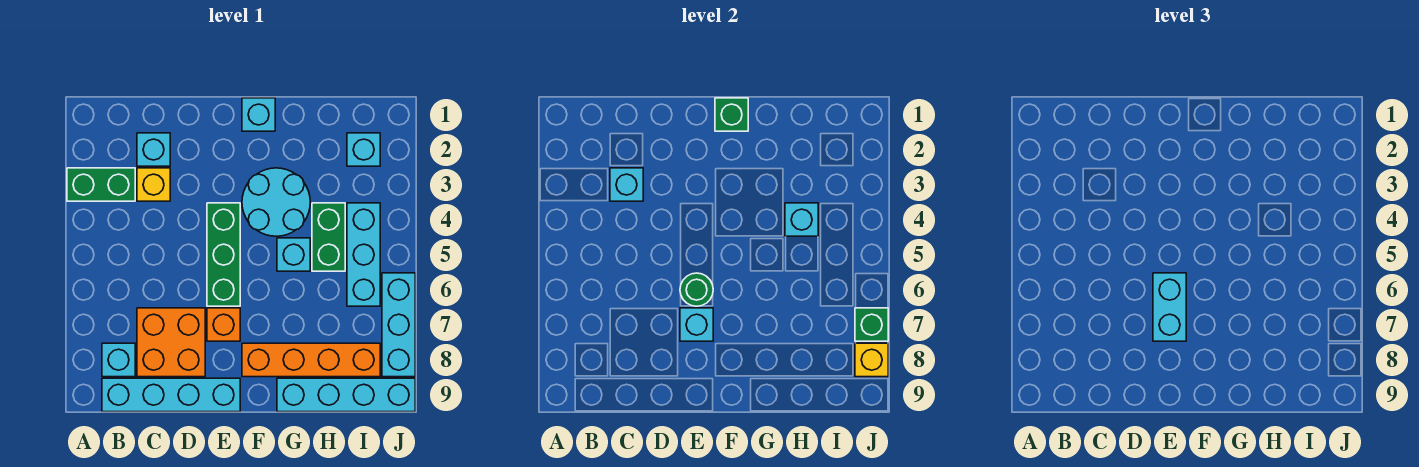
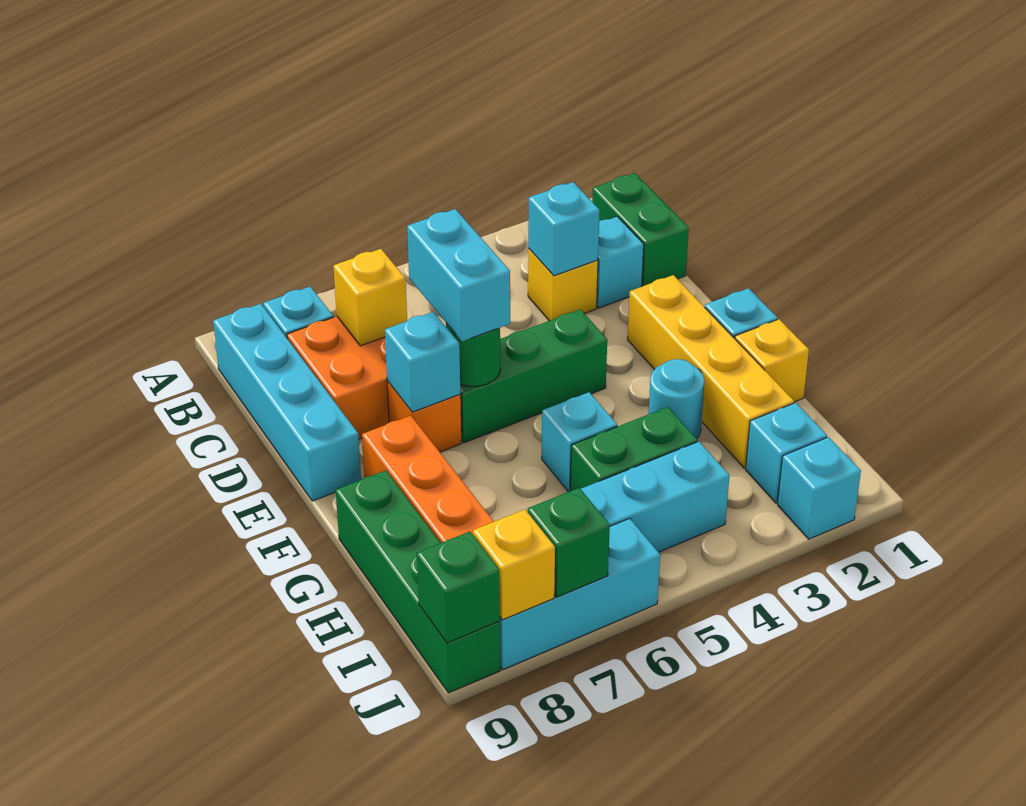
green brick A3:B3 level 1 -> green brick B1:C1 level 1
none -> yellow brick C7 level 2
none -> yellow brick E2:H2 level 1
cyan brick E6:E7 level 3 -> cyan brick D6:E6 level 3
green brick F1 level 2 -> green brick J9 level 2
cyan round brick F3:G4 level 1 -> cyan round brick G3 level 1
none -> yellow brick G1 level 1
cyan brick G9:J9 level 1 -> green brick G9:J9 level 1
cyan brick H4 level 2 -> cyan brick J2 level 1

